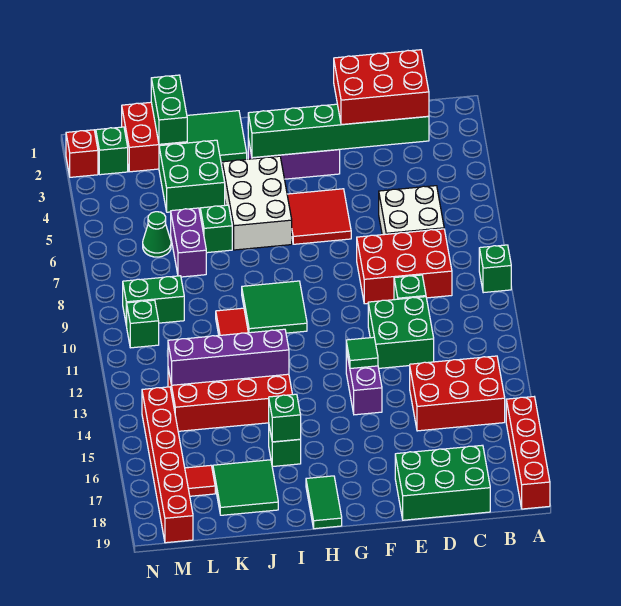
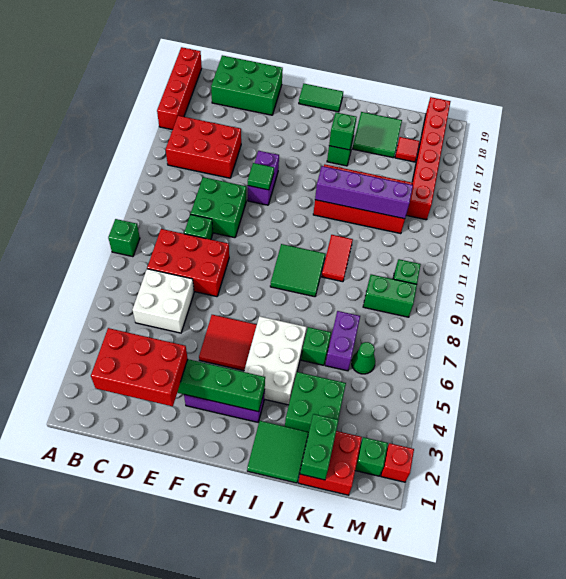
green tile H18:H19 level 1 -> green tile G19:H19 level 1

